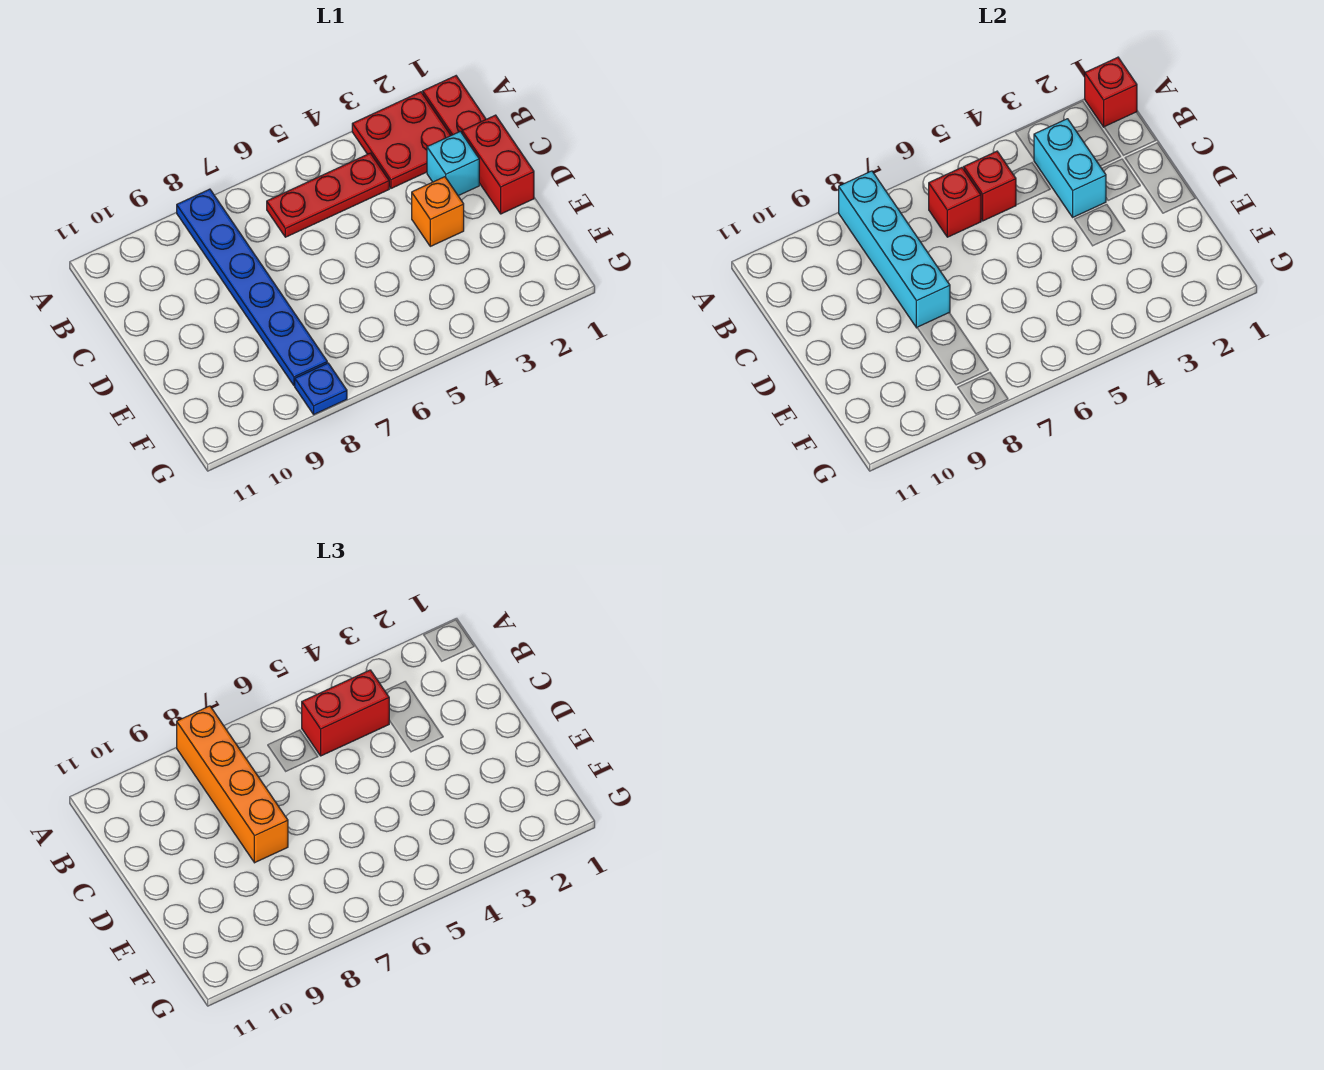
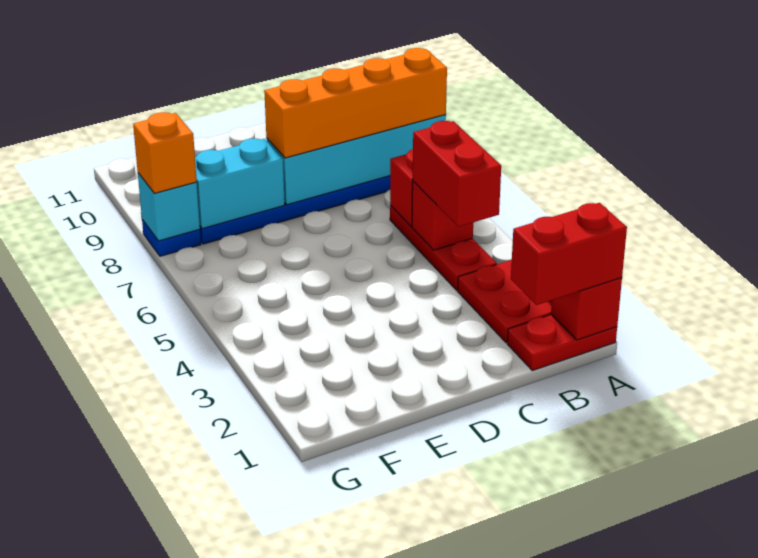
cyan brick B3:C3 level 2 -> cyan brick E8:F8 level 2
red brick C1:D1 level 1 -> red brick A1:B1 level 3
cyan brick C2 level 1 -> cyan brick G8 level 2
orange brick D3 level 1 -> orange brick G8 level 3

